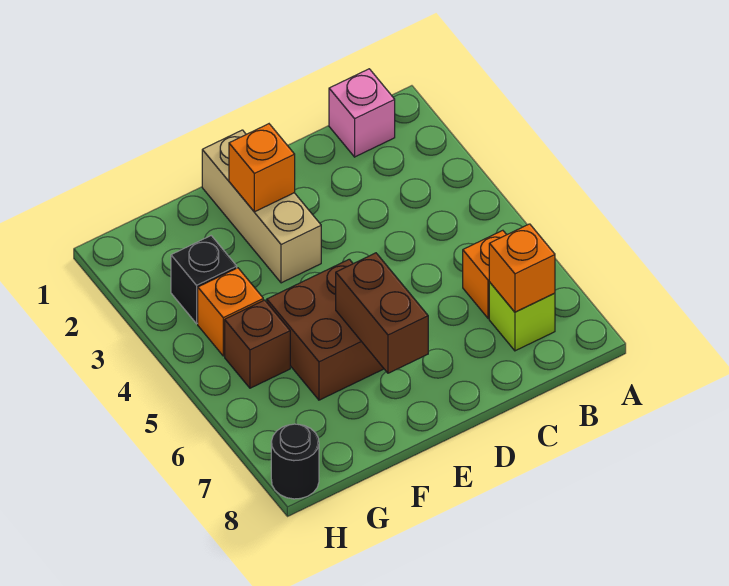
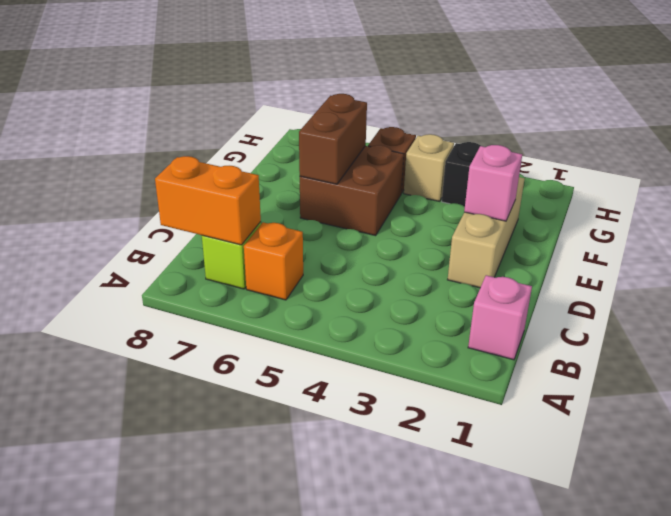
orange brick B7 level 2 -> orange brick B7:B8 level 2
tan brick E1:E3 level 1 -> tan brick D2:F2 level 1
orange brick E2 level 2 -> pink brick E2 level 2
brown brick E6:E7 level 2 -> brown brick E6:F6 level 2
orange brick G4 level 1 -> tan brick G4 level 1
black round brick H8 level 1 -> none

